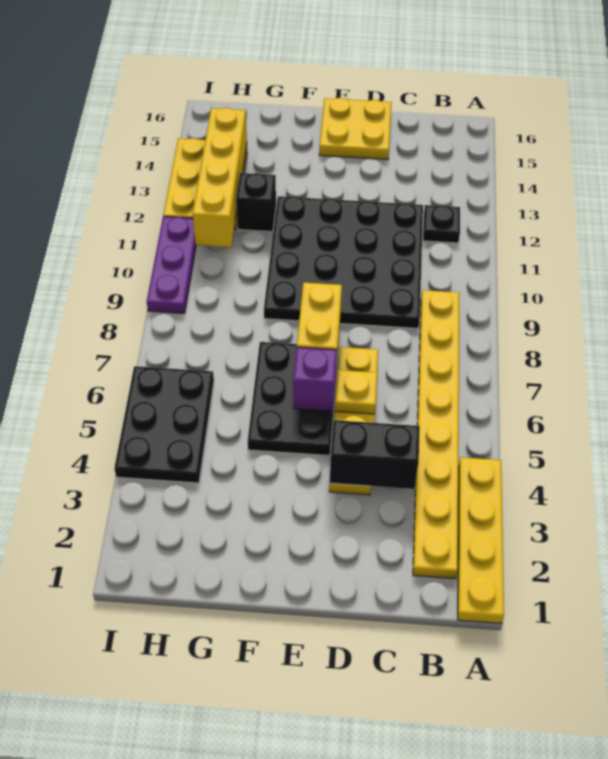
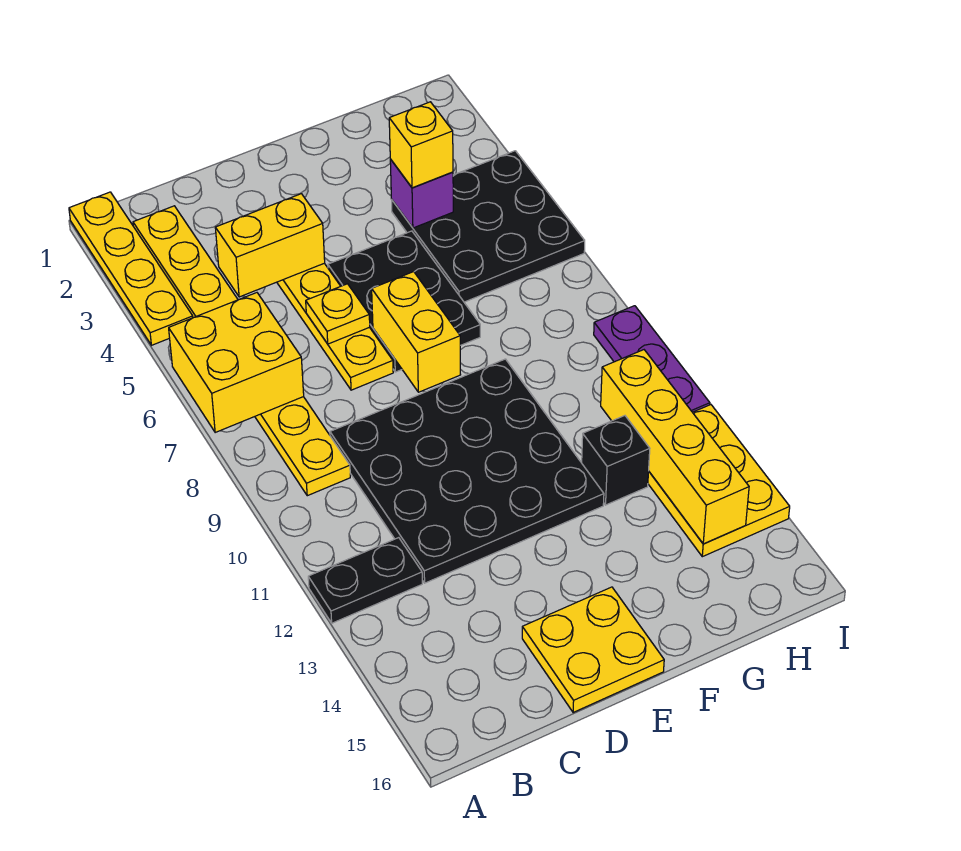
none -> yellow brick A6:B7 level 2
black plate B12 level 1 -> black plate A12:B12 level 1
black brick C4:D4 level 2 -> yellow brick C4:D4 level 2
purple brick E6 level 2 -> purple brick G4 level 2
none -> yellow brick G4 level 3
black plate H4:I6 level 1 -> black plate G4:I6 level 1

